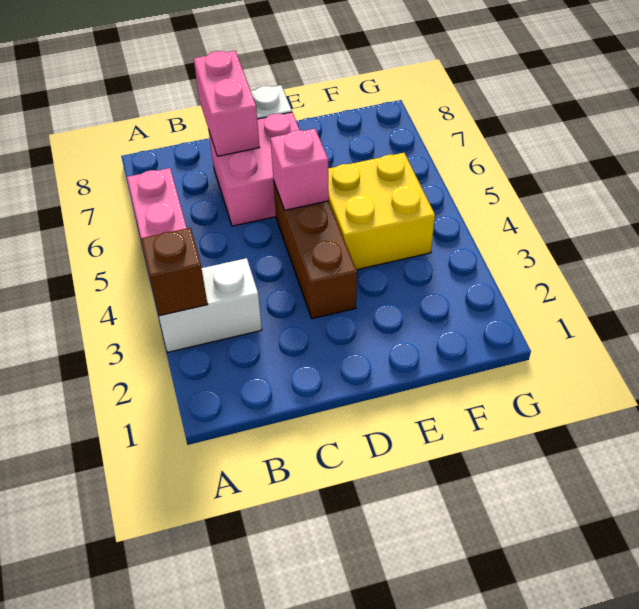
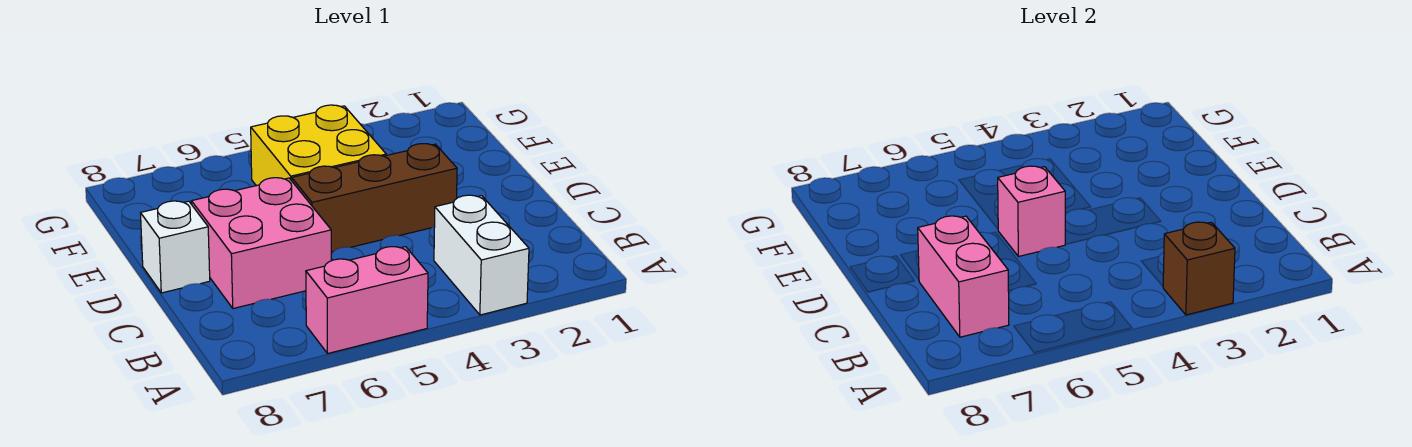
pink brick C7:C8 level 2 -> pink brick B7:C7 level 2

